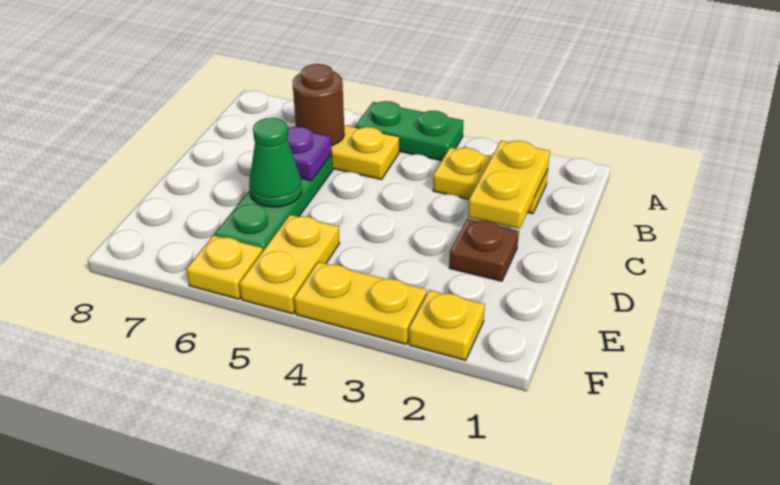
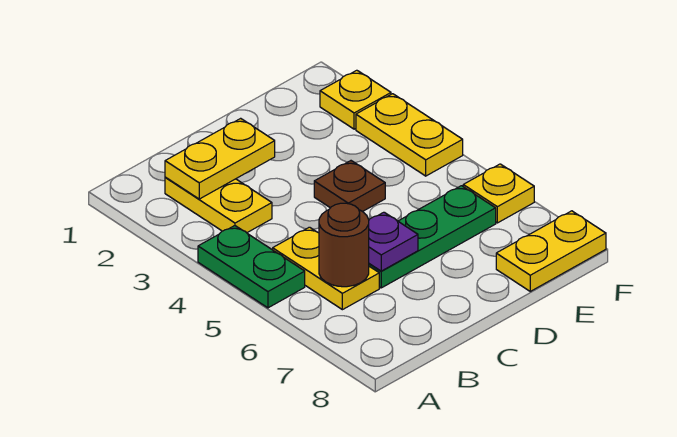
brown plate D2 level 1 -> brown plate D4 level 1
green cone D6 level 2 -> none
yellow plate E5:F5 level 1 -> yellow plate E8:F8 level 1

